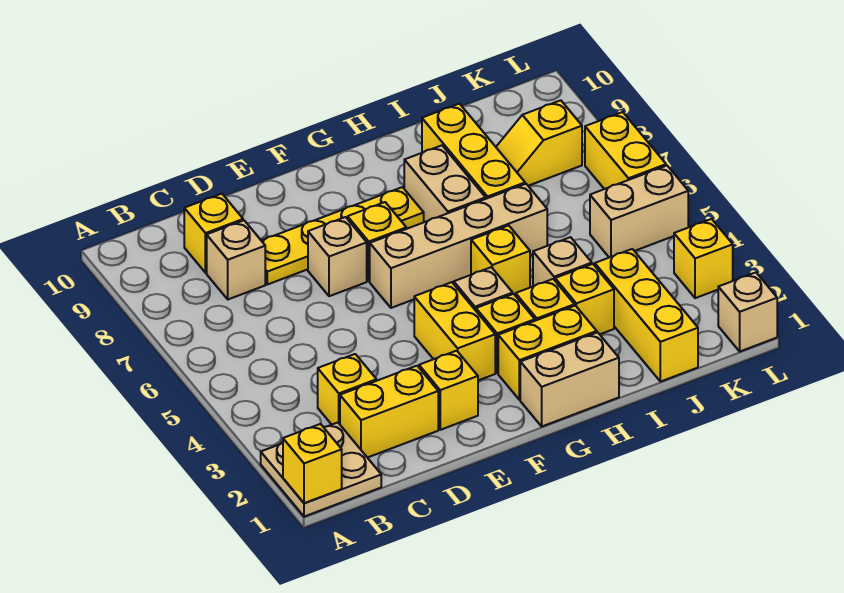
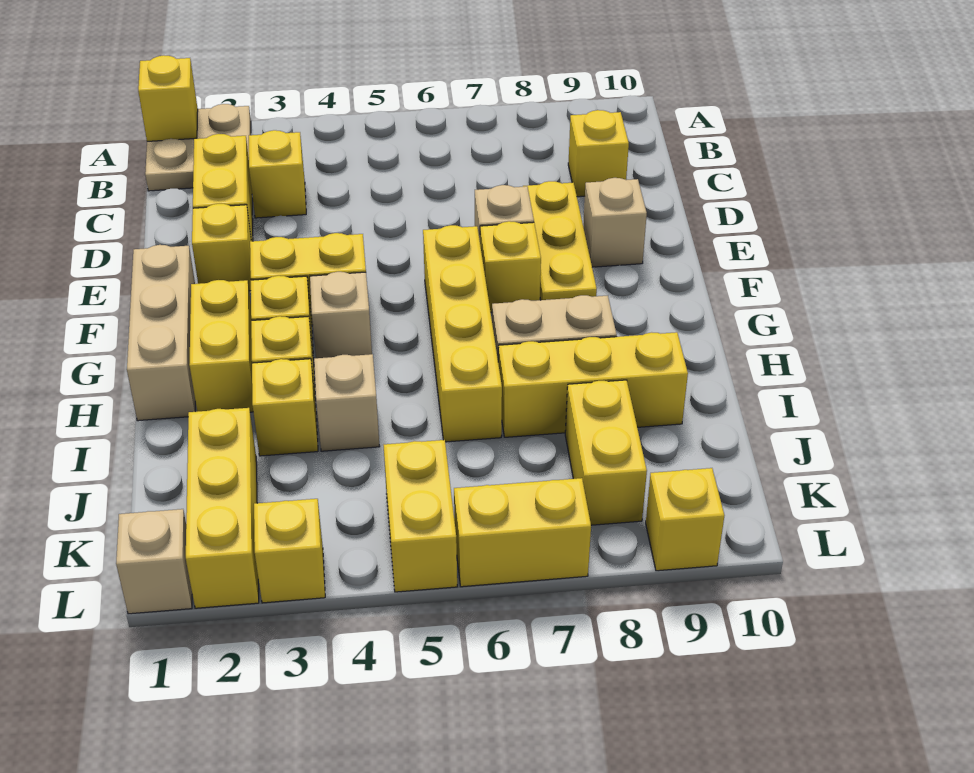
tan brick C8 level 1 -> tan brick E9 level 1
yellow plate D8:G8 level 1 -> yellow plate D8:F8 level 1
tan brick F6:I6 level 1 -> yellow brick F6:I6 level 1
tan brick G1:H1 level 1 -> tan brick F1:H1 level 1
yellow brick H5 level 1 -> yellow brick L9 level 1
yellow brick J1:J3 level 1 -> yellow brick J2:L2 level 1
yellow slope J8:K8 level 1 top K -> yellow brick J8:K8 level 1
tan brick K5:L5 level 1 -> yellow brick K5:L5 level 1

